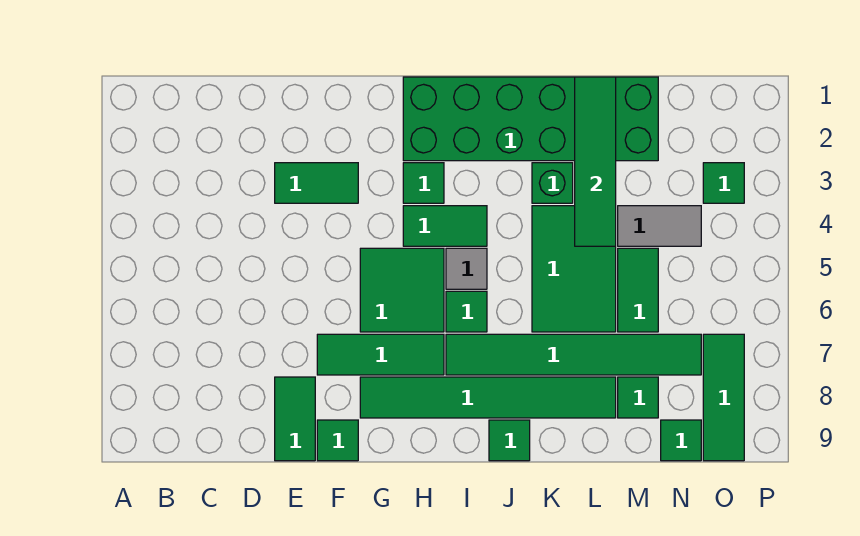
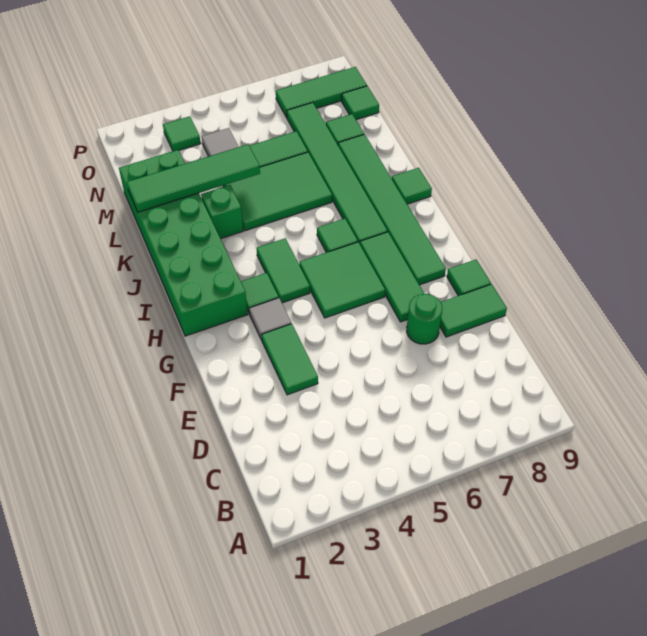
none -> green round brick E7 level 1
grey tile I5 level 1 -> grey tile G3 level 1

